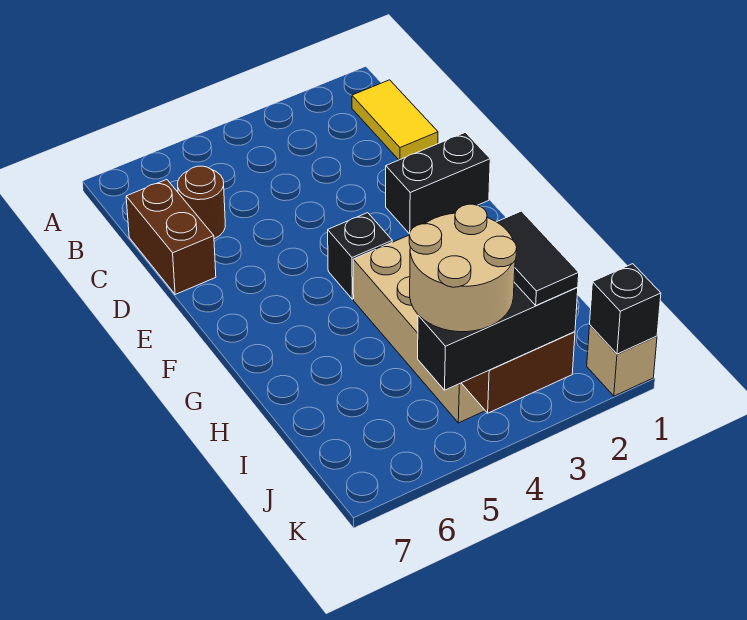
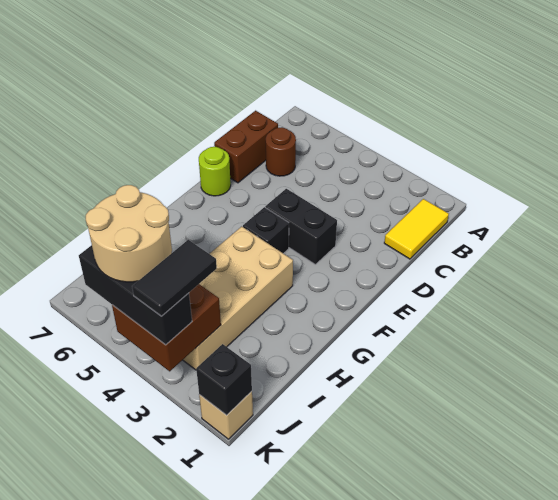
black brick E1:E2 level 1 -> black brick E3:E4 level 1
none -> lime round brick E7 level 1

